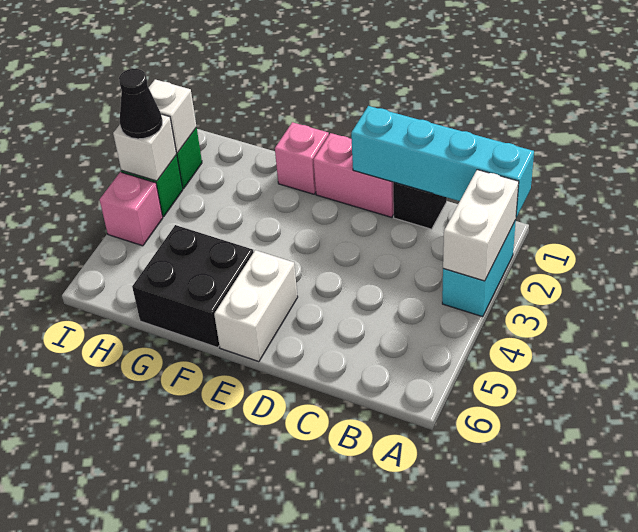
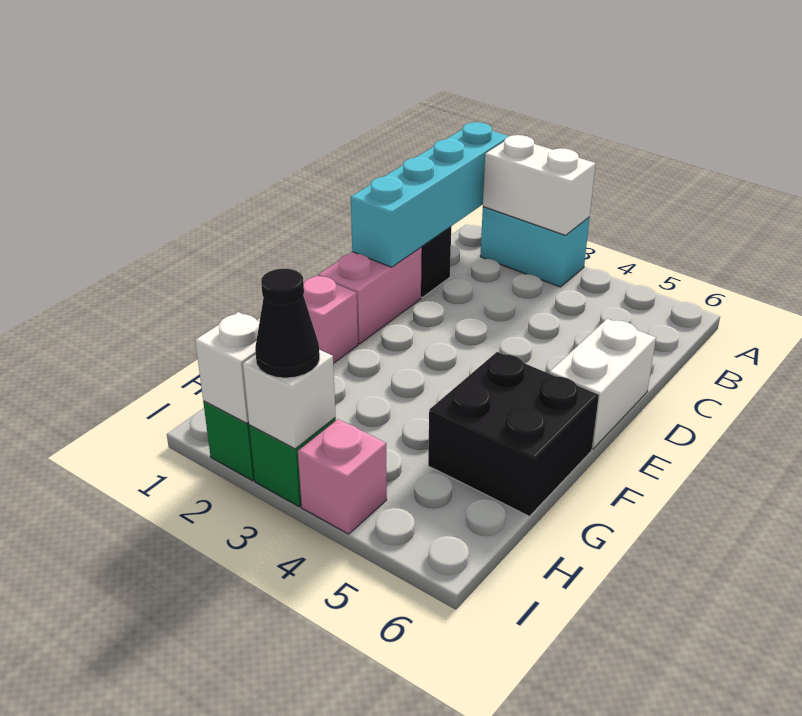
white brick E5:E6 level 1 -> white brick D6:E6 level 1

